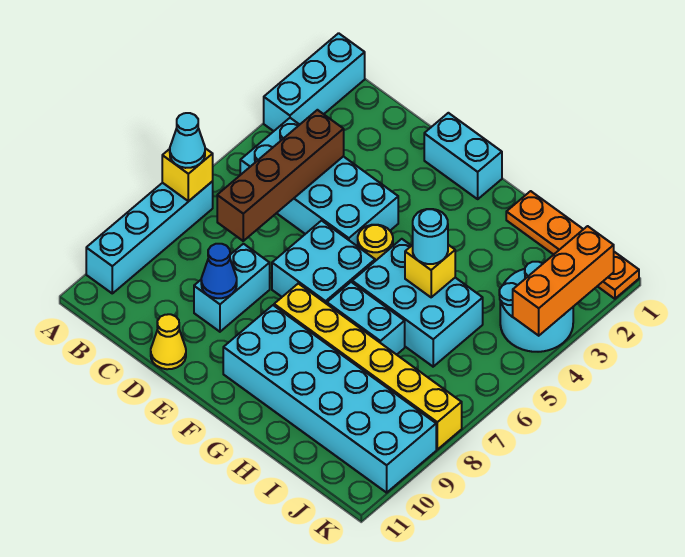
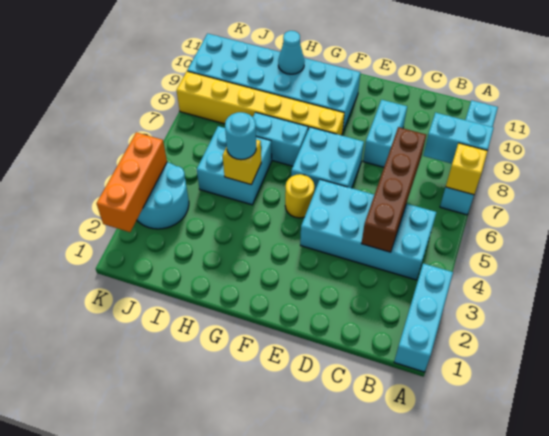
cyan cone A7 level 3 -> cyan cone H10 level 2
blue cone D9 level 2 -> none
yellow cone D11 level 1 -> none
cyan brick E1:F1 level 1 -> cyan brick A8:B8 level 2
cyan brick G5:I6 level 1 -> cyan brick H5:I6 level 1
orange plate H1:K1 level 1 -> none

